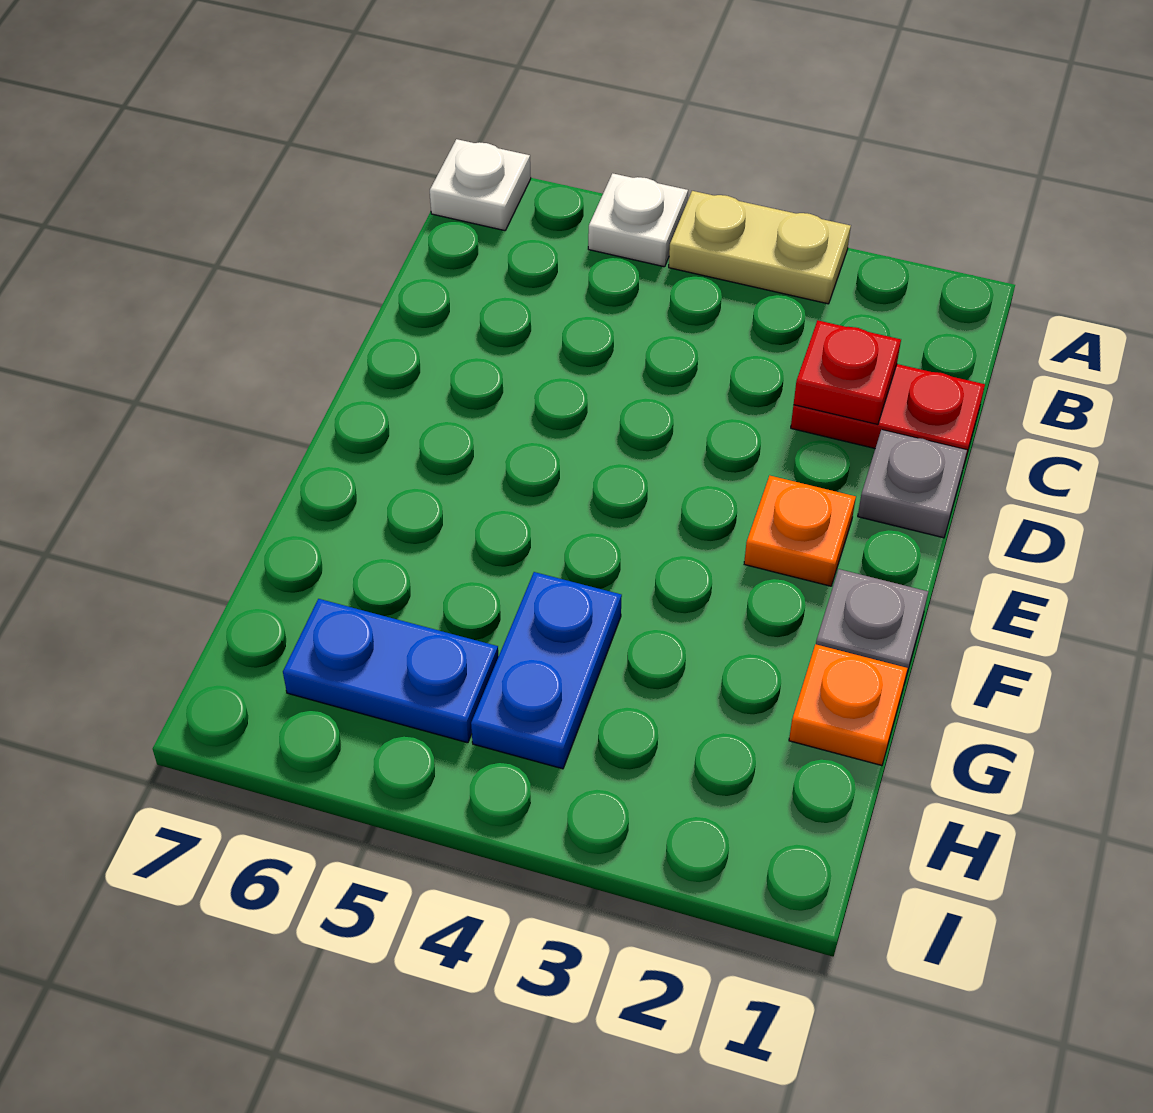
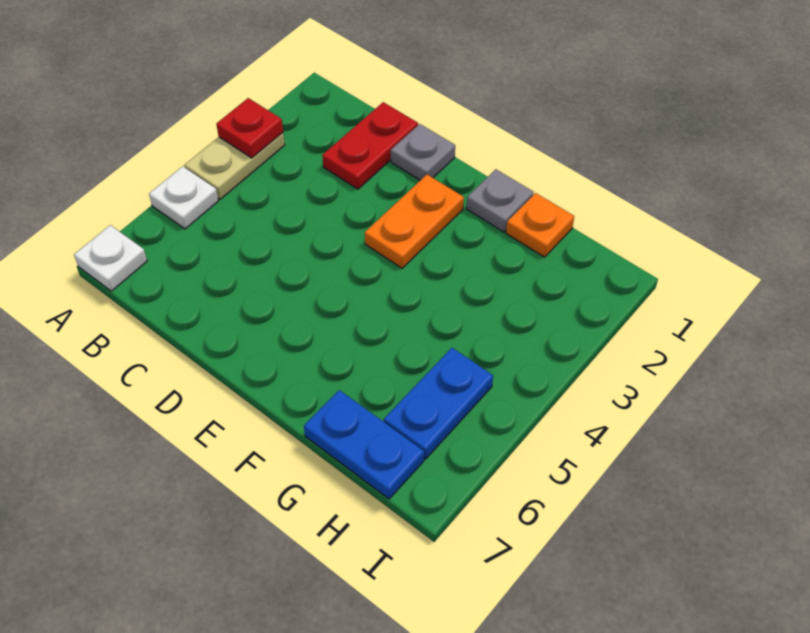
red plate C2 level 2 -> red plate A3 level 2
orange plate E2 level 1 -> orange plate E2:E3 level 1
blue plate G4:H4 level 1 -> blue plate G7:H7 level 1

